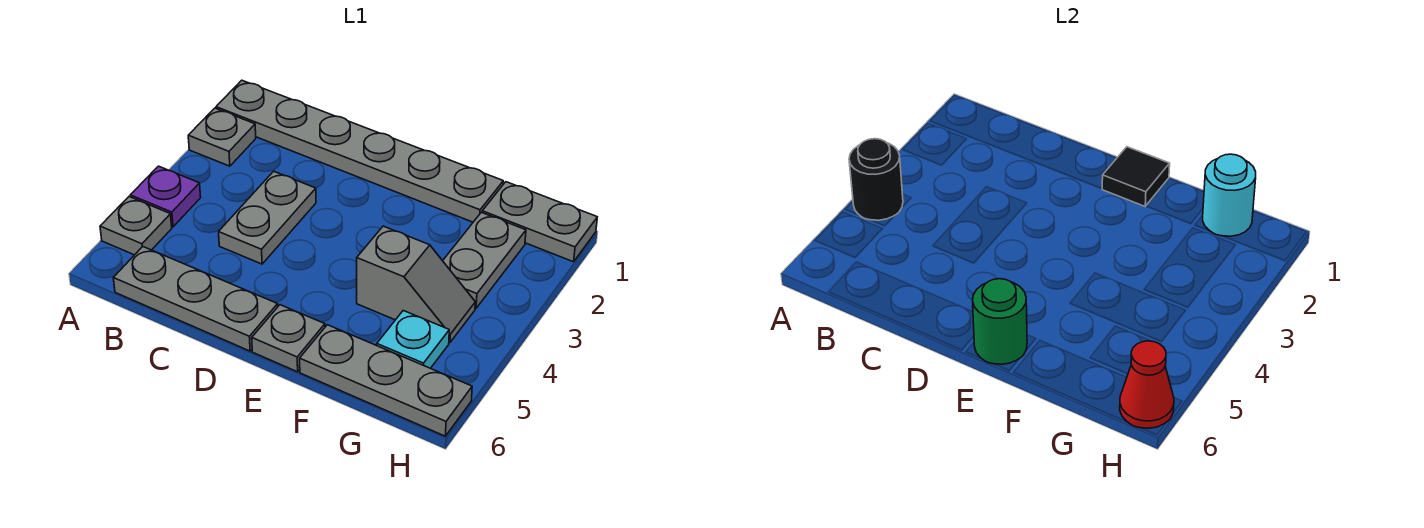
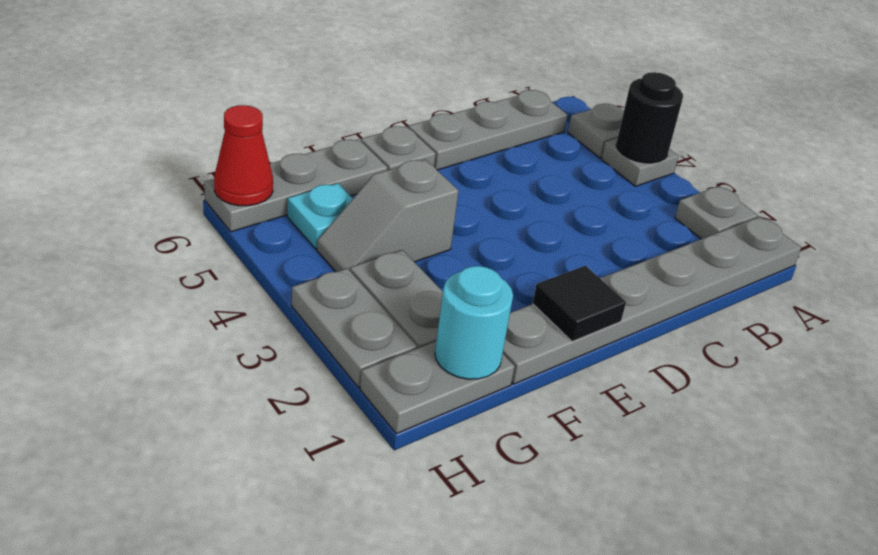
purple plate A4 level 1 -> grey plate A4 level 1
grey plate C3:C4 level 1 -> grey plate H2:H3 level 1
green round brick E6 level 2 -> none

